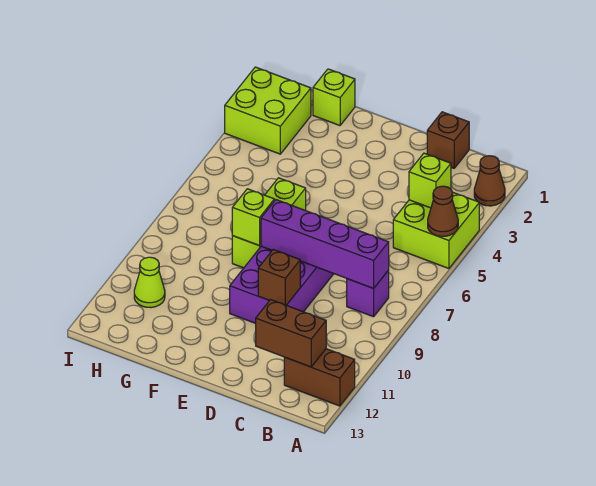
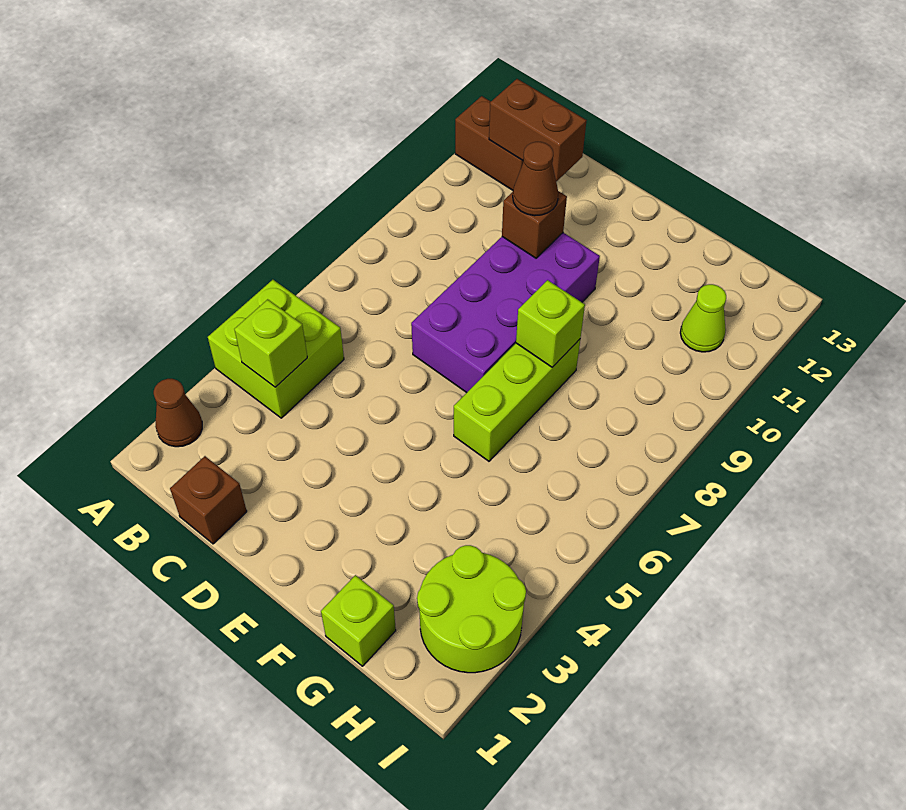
brown cone A5 level 2 -> brown cone D10 level 3
purple brick B8 level 1 -> none
purple brick B8:E8 level 2 -> none
lime brick H2:I3 level 1 -> lime round brick H2:I3 level 1

